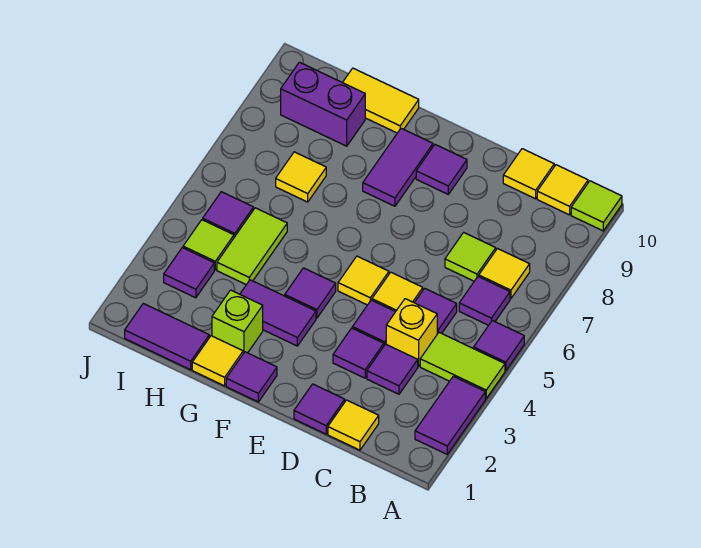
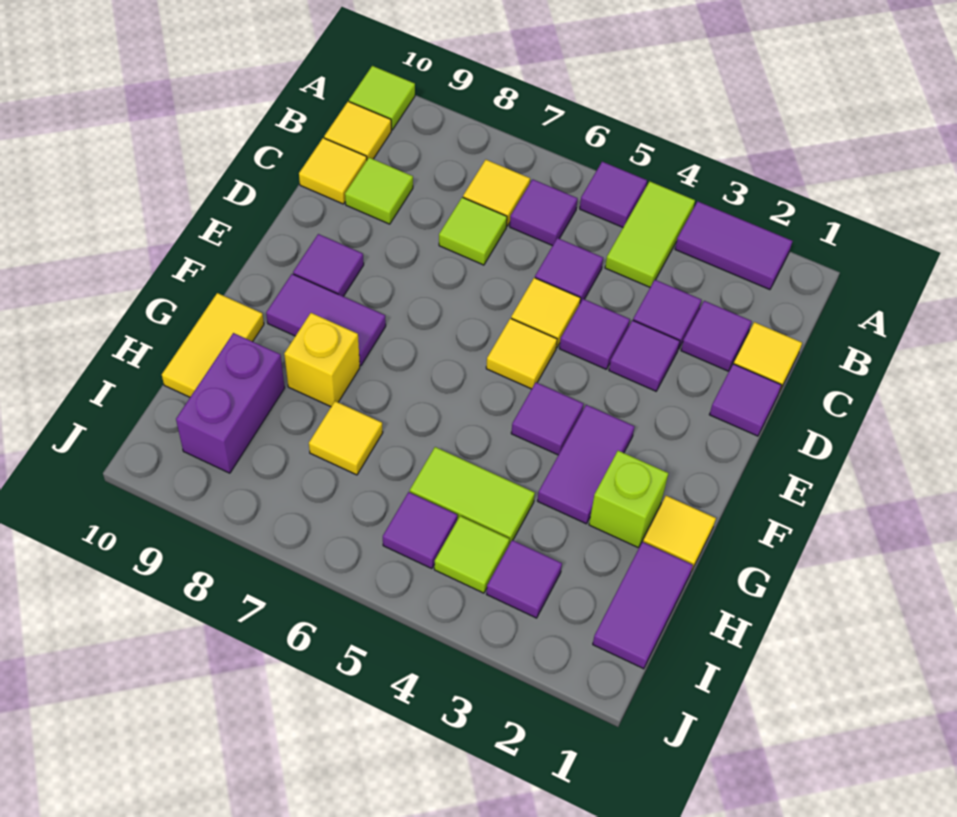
yellow brick C4 level 1 -> yellow brick G8 level 1
none -> lime tile C9 level 1
purple tile F1 level 1 -> purple tile C2 level 1

